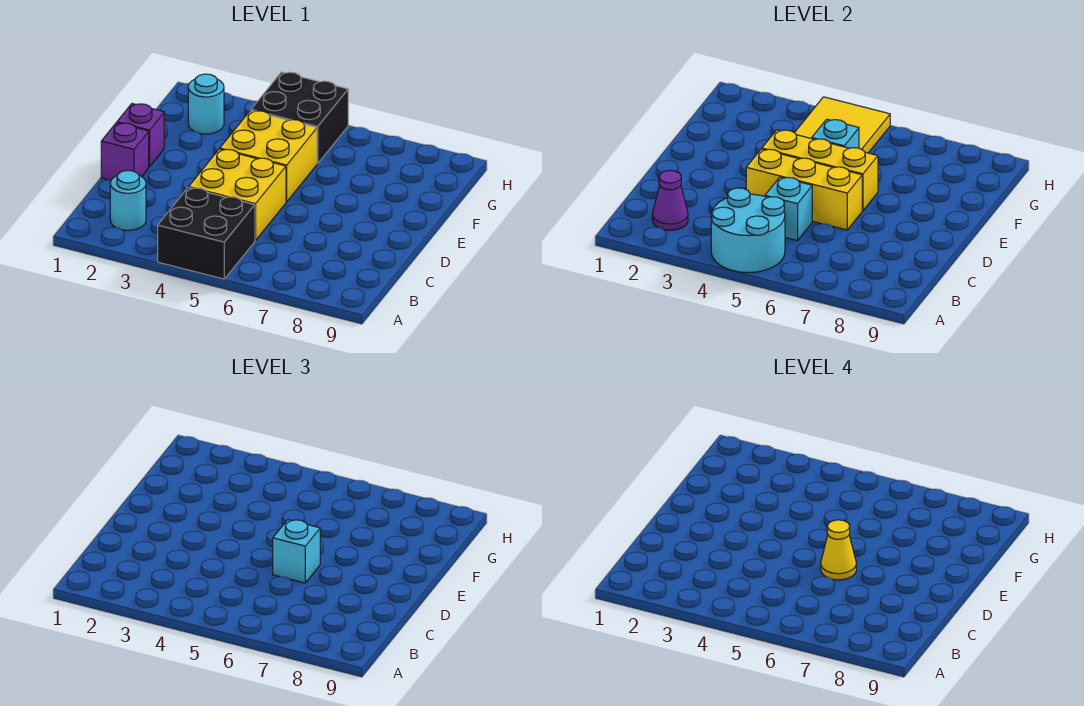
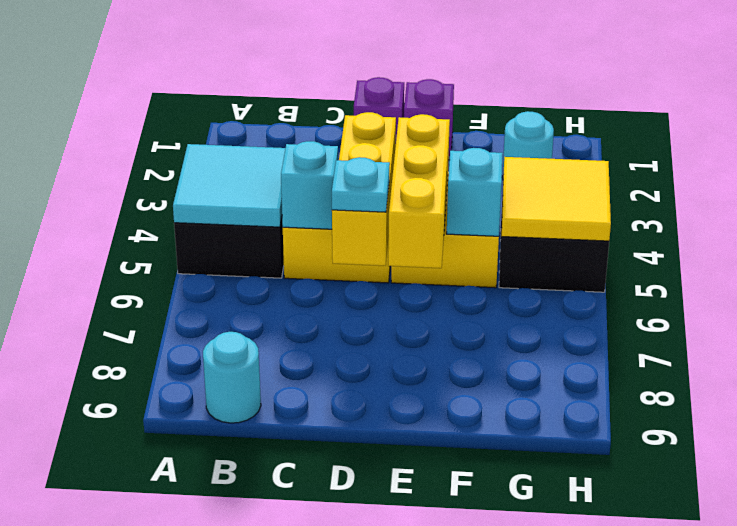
cyan round brick A4:B5 level 2 -> cyan tile A4:B5 level 2
cyan round brick B2 level 1 -> cyan round brick B9 level 1
purple cone B2 level 2 -> none
cyan brick D6 level 3 -> cyan plate D6 level 3
yellow cone D6 level 4 -> none

